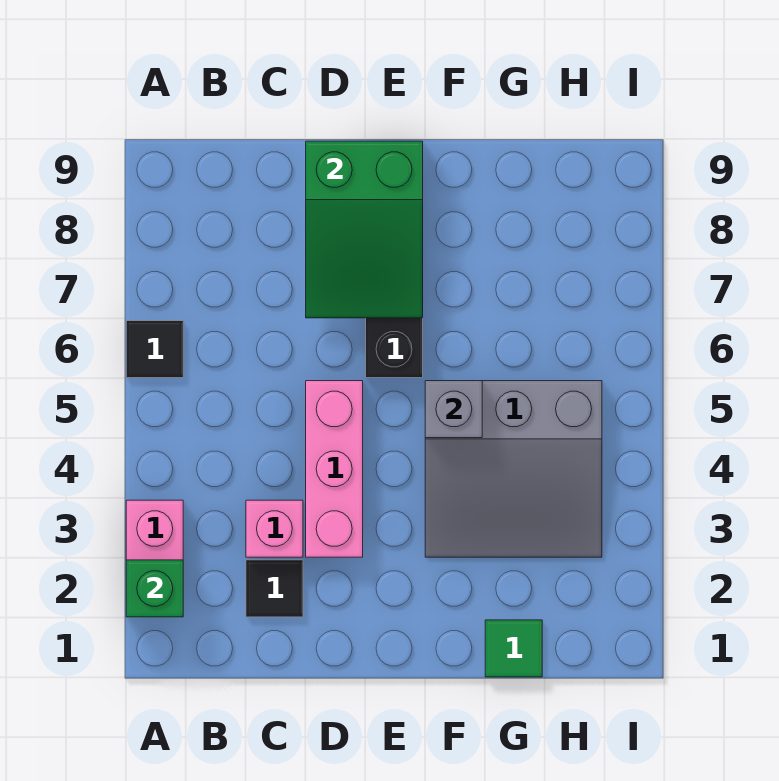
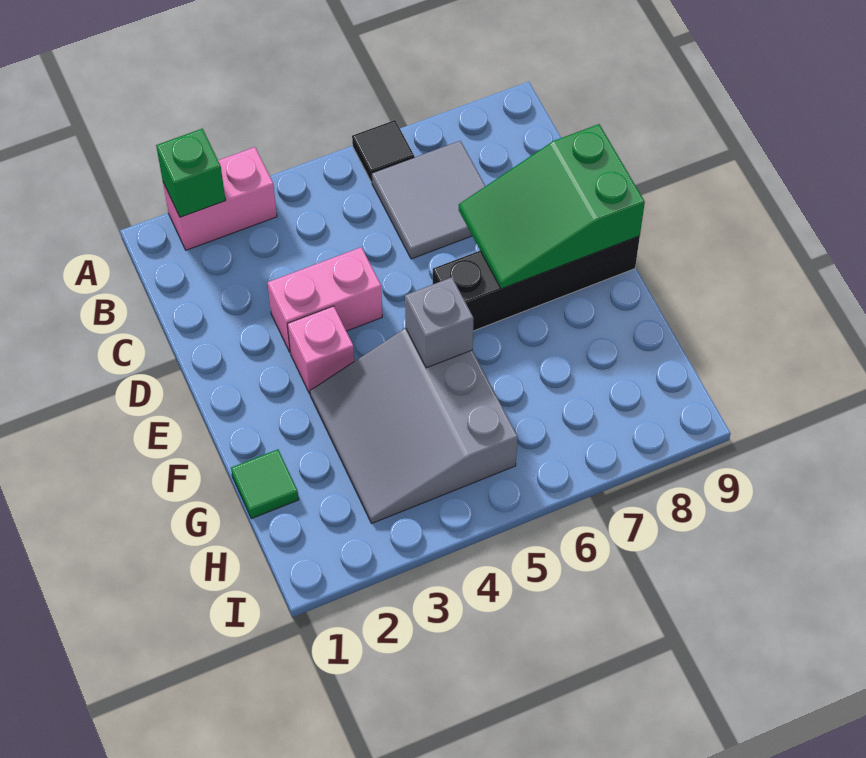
none -> grey tile B6:C7 level 1
black tile C2 level 1 -> none
pink brick C3 level 1 -> pink brick E3 level 1
pink brick D3:D5 level 1 -> pink brick D3:D4 level 1

